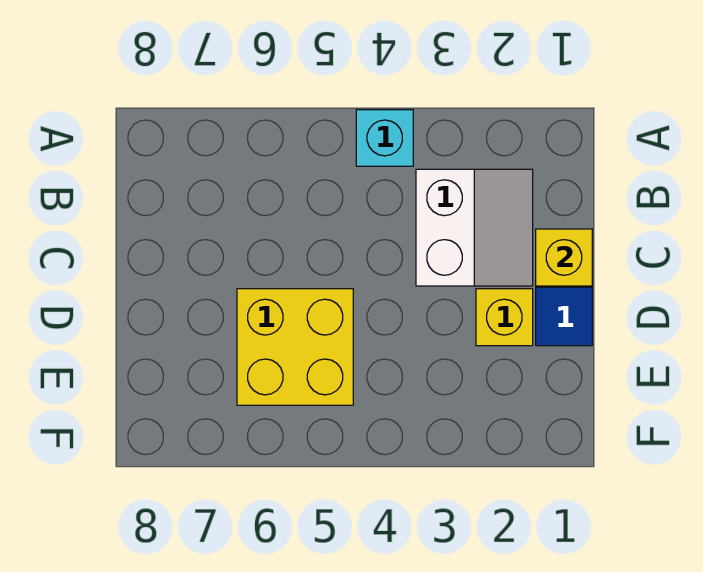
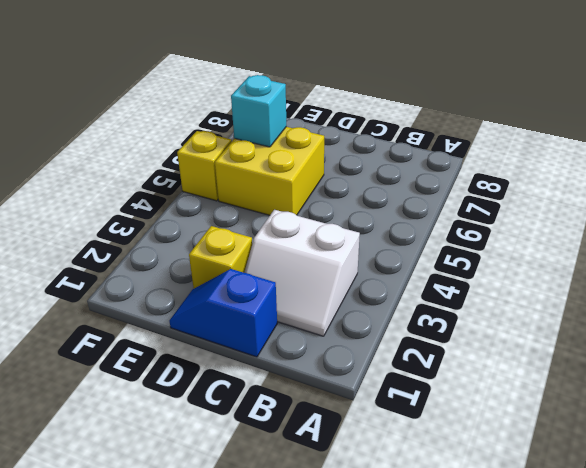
cyan brick A4 level 1 -> cyan brick E6 level 2
yellow brick C1 level 2 -> yellow brick F5 level 1

